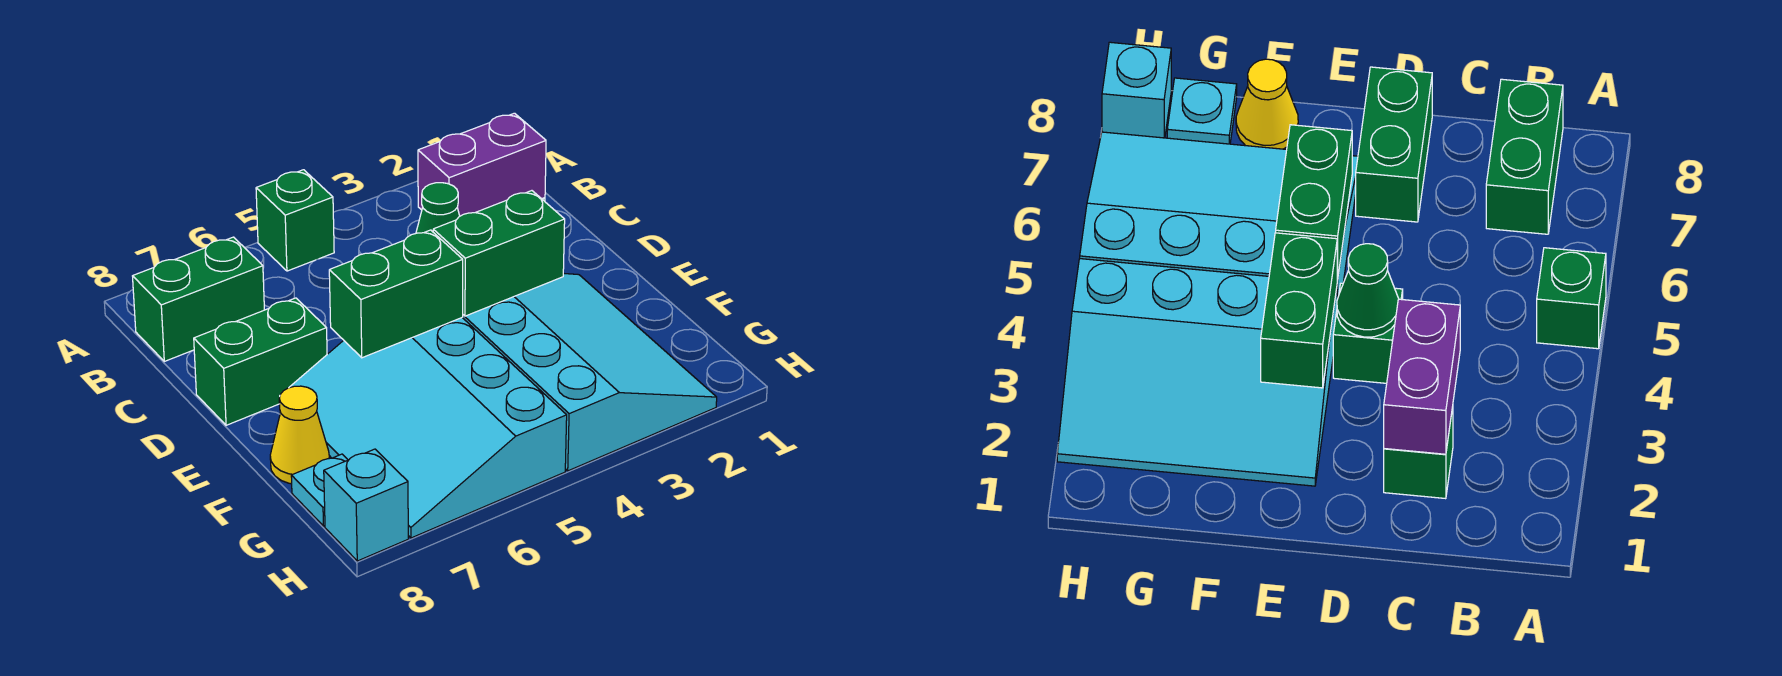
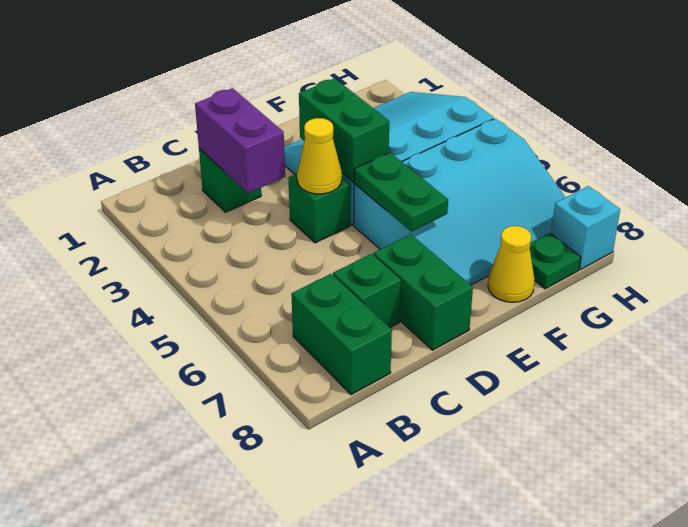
green brick A5 level 1 -> green brick C7 level 1
green cone D4 level 2 -> yellow cone D4 level 2
green brick E5:E6 level 2 -> green plate E5:E6 level 2
cyan plate G8 level 1 -> green plate G8 level 1

